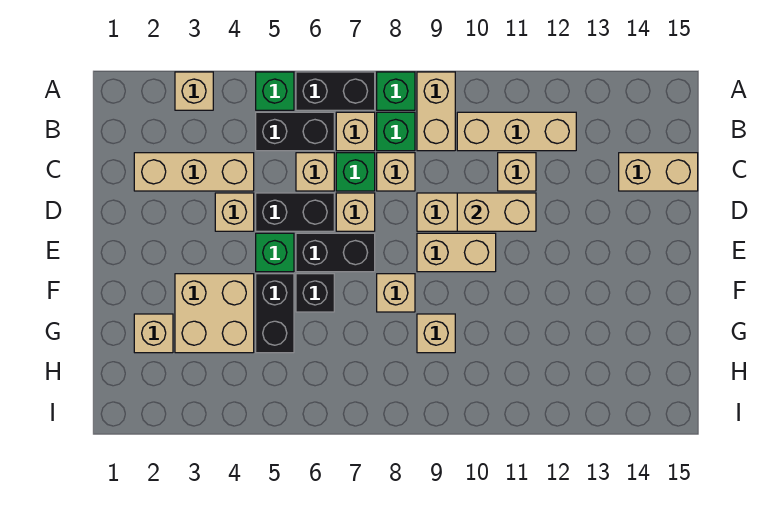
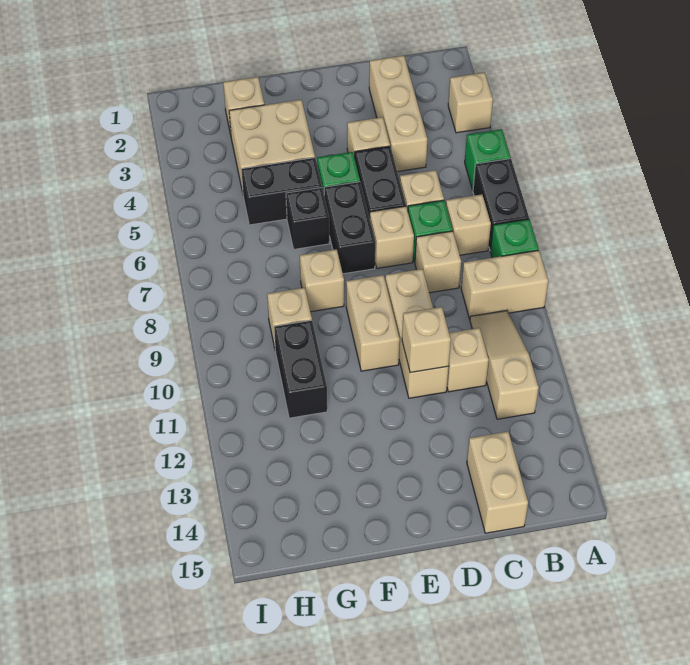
black brick B5:B6 level 1 -> black brick G10:G11 level 1
green brick B8 level 1 -> none
tan brick B10:B12 level 1 -> tan slope B10:B12 level 1 top 12
tan brick D10:D11 level 2 -> tan brick D11 level 2

